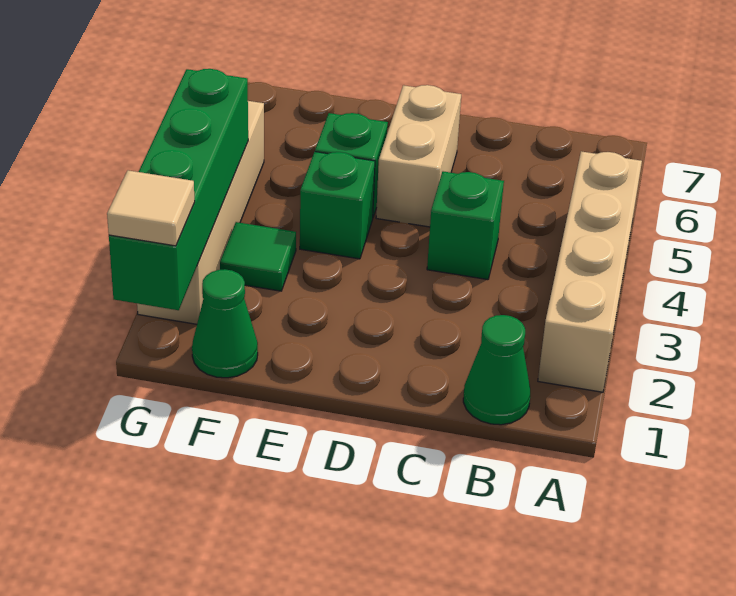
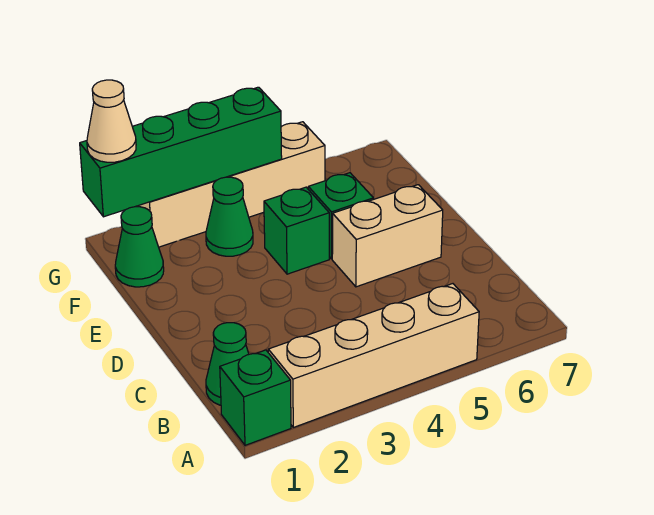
green brick C4 level 1 -> green brick A1 level 1
green tile F3 level 1 -> green cone F3 level 1
tan tile G1 level 3 -> tan cone G1 level 3

